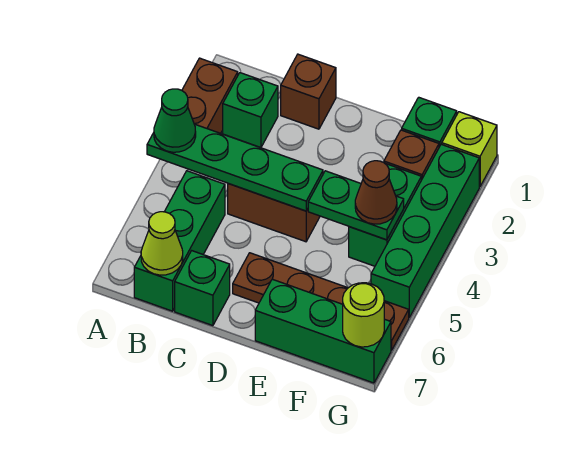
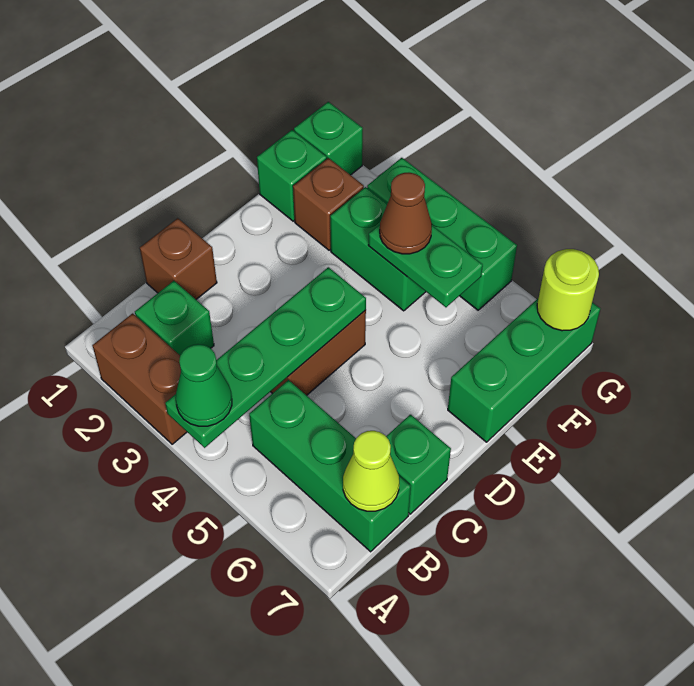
brown plate D6:G6 level 1 -> none
green plate E4:F4 level 2 -> green plate F4:F5 level 2
lime brick G1 level 1 -> green brick G1 level 1
green brick G2:G5 level 1 -> green brick G3:G5 level 1

